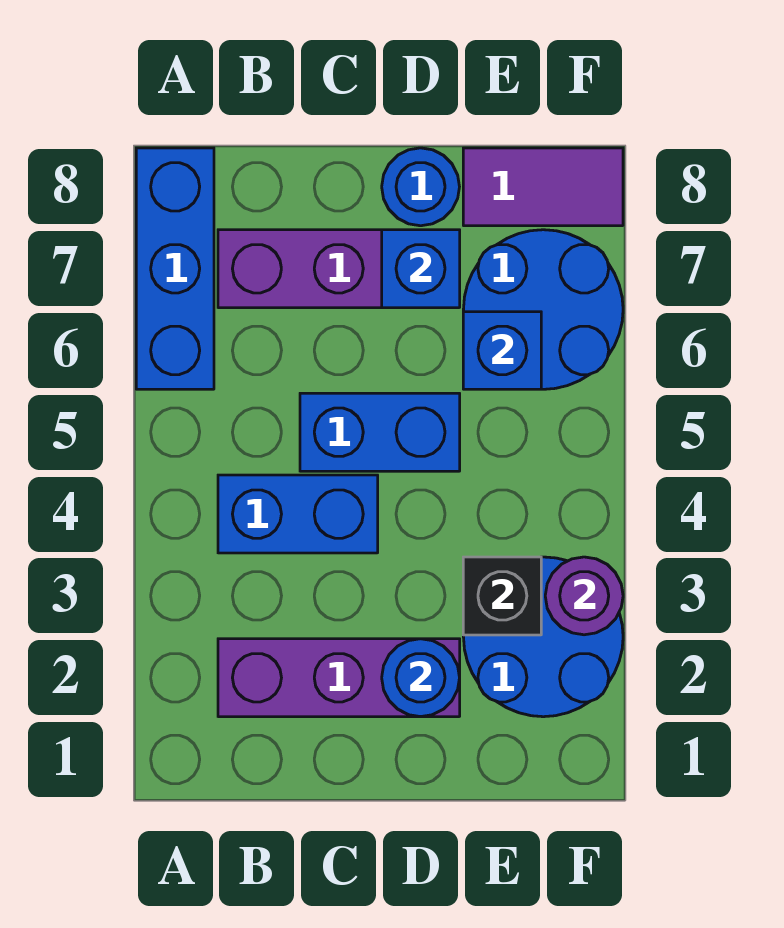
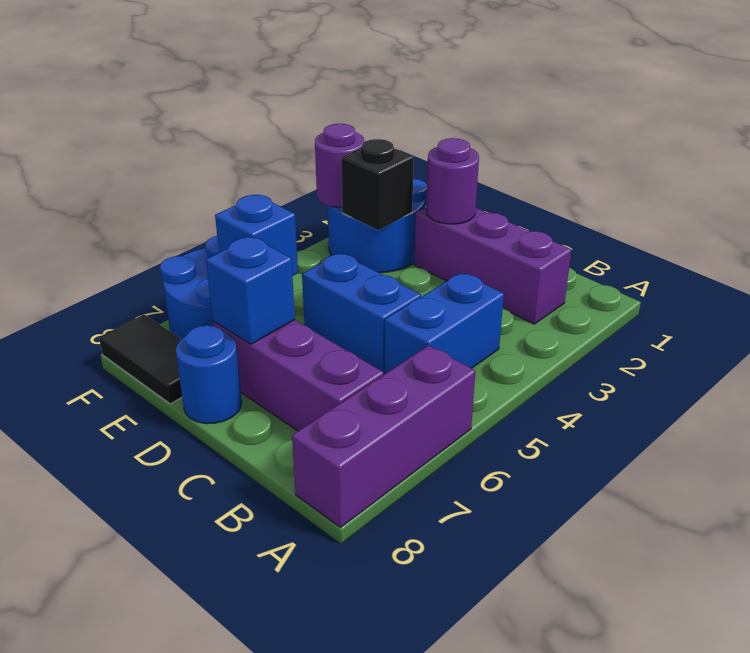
blue brick A6:A8 level 1 -> purple brick A6:A8 level 1
blue brick B4:C4 level 1 -> blue brick B4:B5 level 1
blue round brick D2 level 2 -> purple round brick D2 level 2
purple tile E8:F8 level 1 -> black tile E8:F8 level 1

